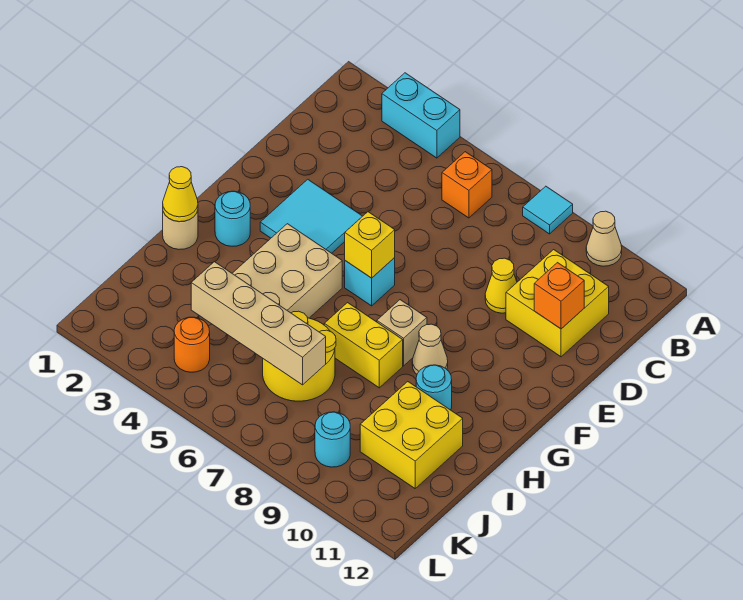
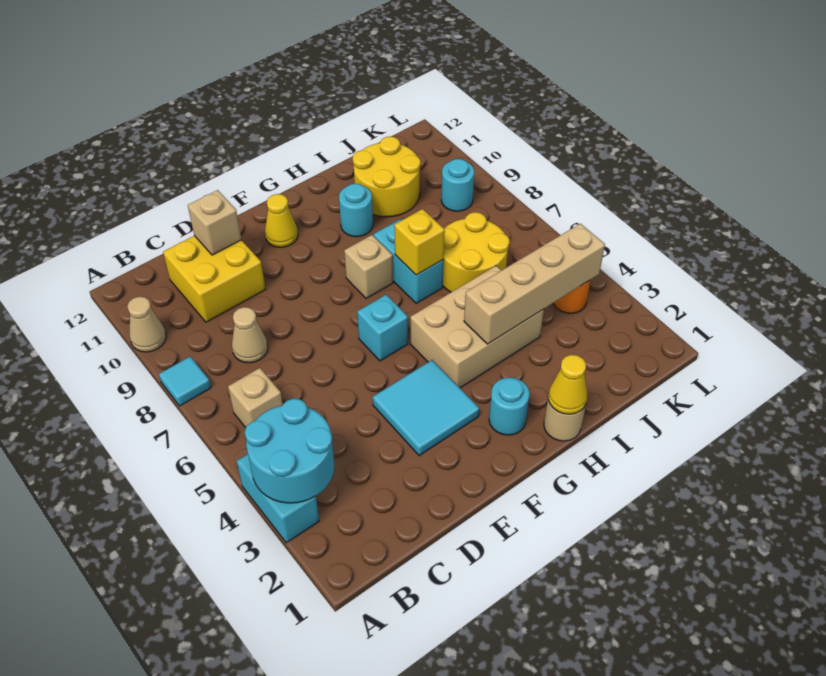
none -> cyan round brick A3:B4 level 2
orange brick B6 level 1 -> tan brick B6 level 1
yellow cone D9 level 1 -> yellow cone F11 level 1
orange brick D11 level 2 -> tan brick D11 level 2
yellow brick F6 level 2 -> yellow brick H7 level 2
tan cone G9 level 1 -> tan cone C8 level 1
yellow brick H7:H8 level 1 -> cyan brick H7:H8 level 1
yellow brick I10:J11 level 1 -> yellow round brick I10:J11 level 1
tan brick J4:J7 level 2 -> tan brick H4:K4 level 2

